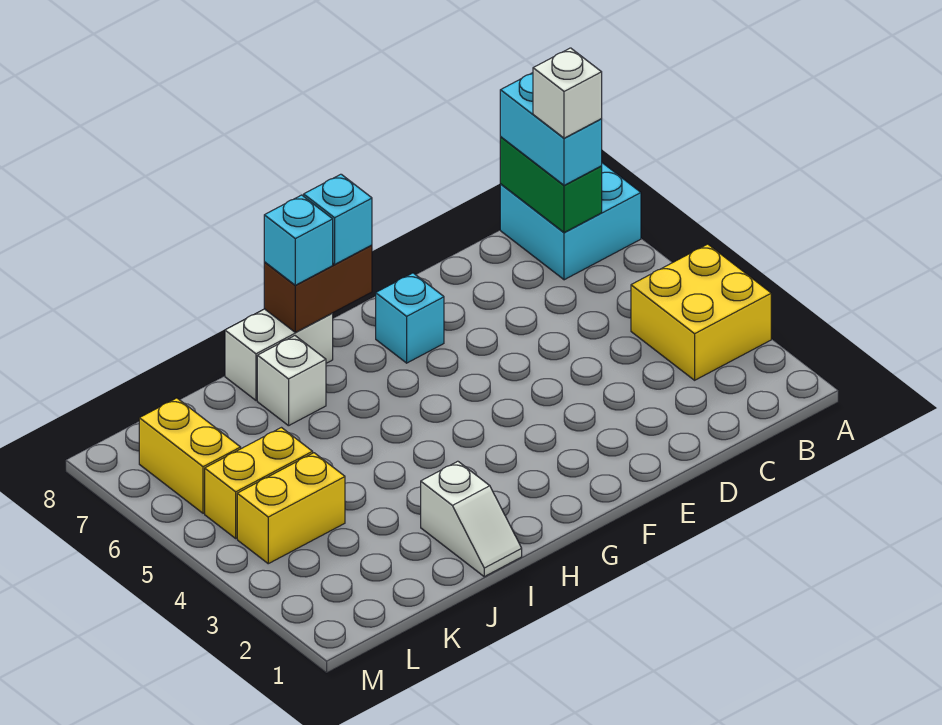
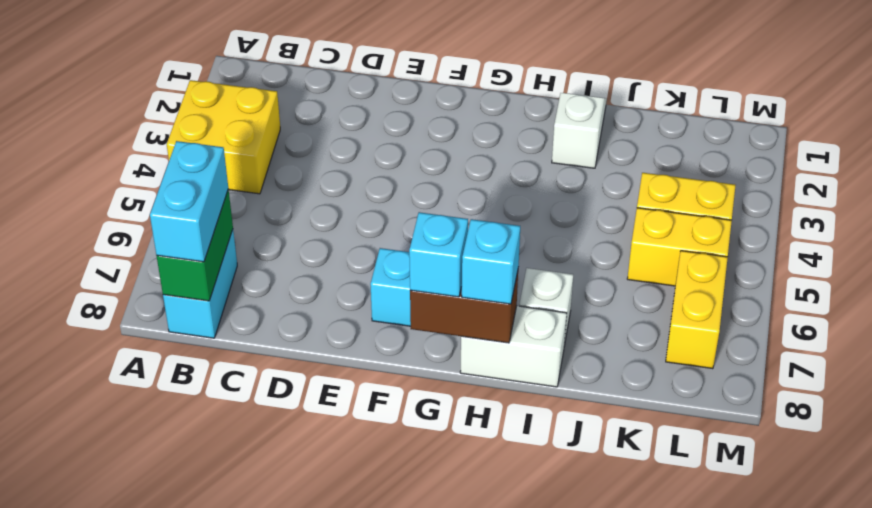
cyan brick A7:B8 level 1 -> cyan brick B7:B8 level 1
white brick B7 level 4 -> none

